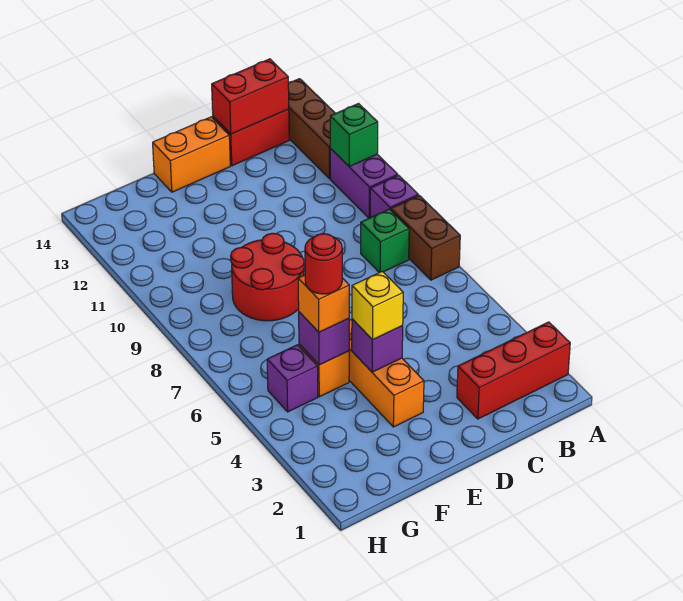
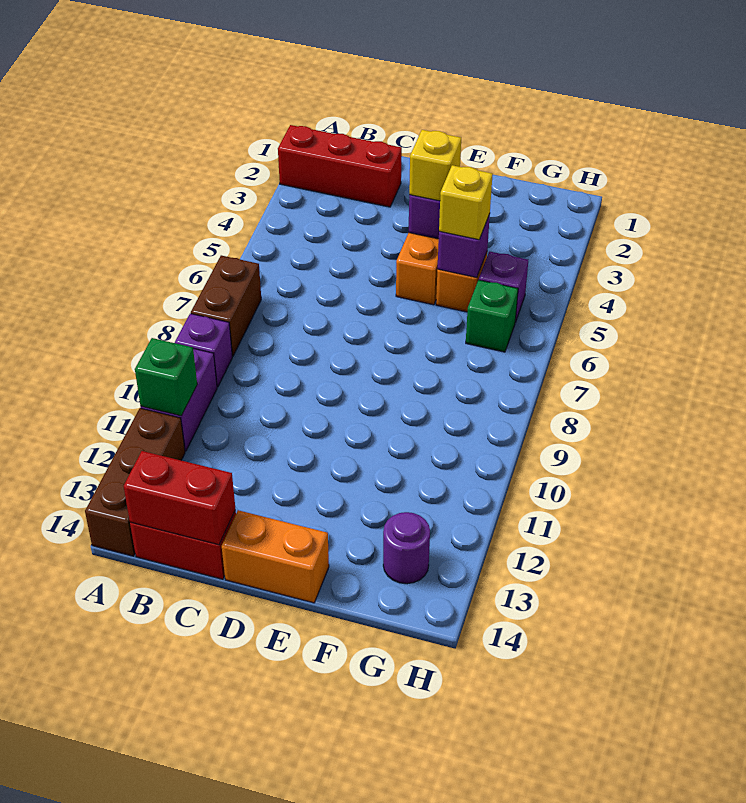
green brick B8 level 1 -> green brick G6 level 1
red round brick E8:F9 level 1 -> none
orange brick F5 level 3 -> yellow brick F5 level 3
red round brick F5 level 4 -> none
none -> purple round brick G13 level 1

